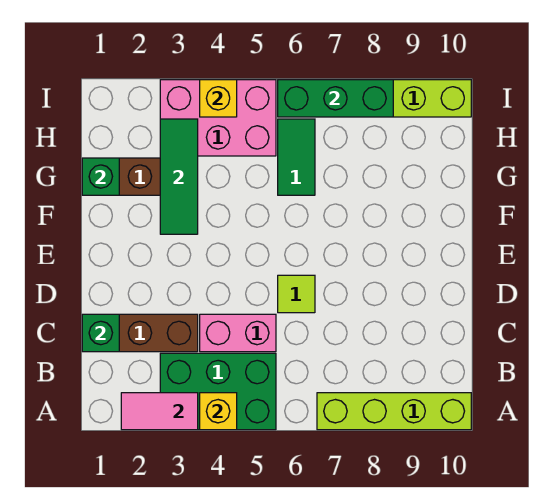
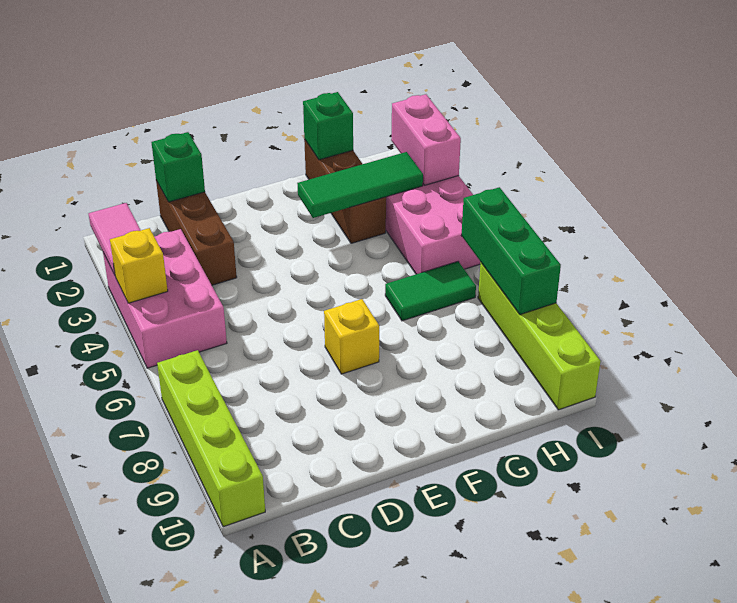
green brick A3:B5 level 1 -> pink brick A3:B5 level 1
pink brick C4:C5 level 1 -> pink brick I2:I3 level 2
lime tile D6 level 1 -> none
yellow brick I4 level 2 -> yellow brick E7 level 1

